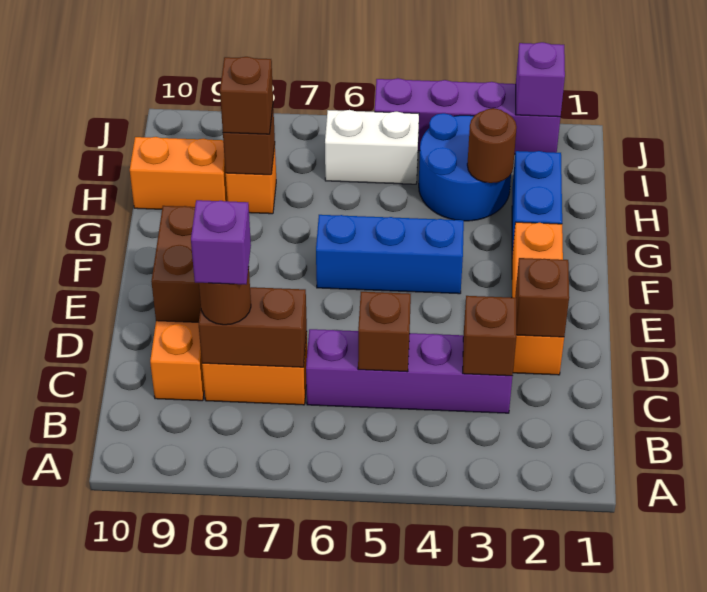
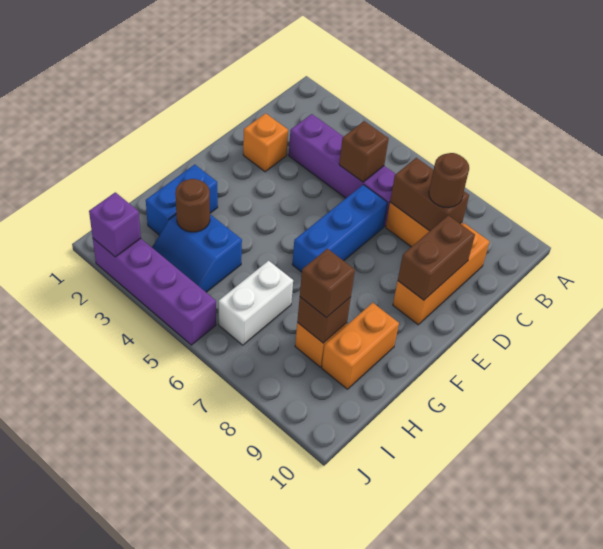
brown brick C3 level 2 -> none
purple brick C8 level 4 -> none
orange brick D2:F2 level 1 -> orange brick D2 level 1
brown brick D2 level 2 -> none
blue brick F4:F6 level 1 -> blue brick D6:F6 level 1
blue round brick H3:I4 level 1 -> blue slope H3:I4 level 1 top H
orange brick H9:H10 level 1 -> orange brick G9:H9 level 1
white brick I5:I6 level 1 -> white brick H6:I6 level 1

